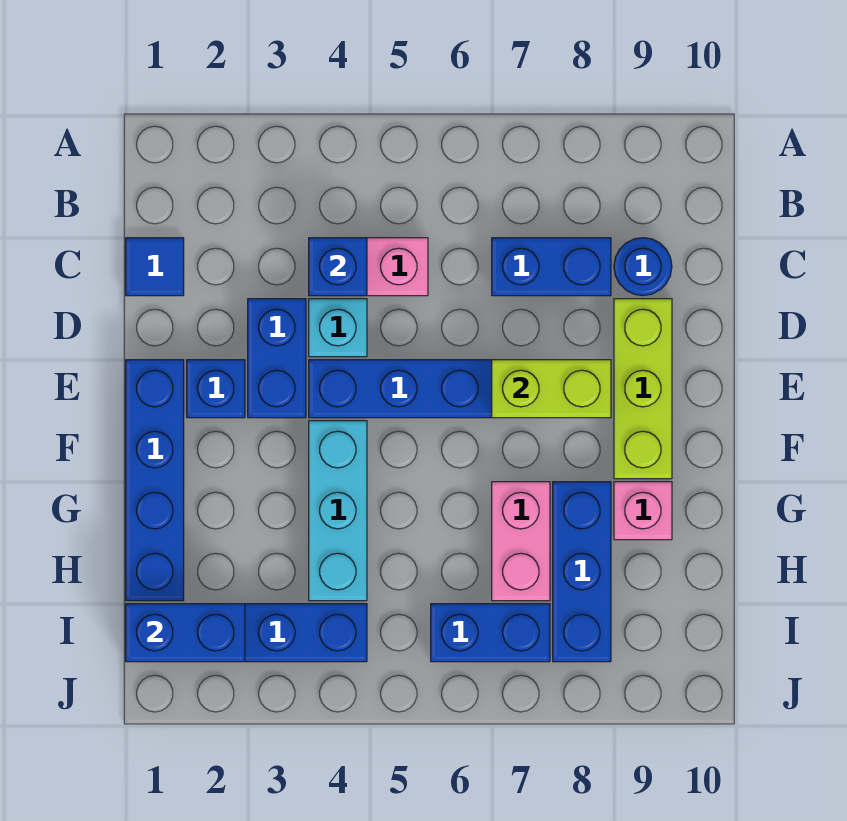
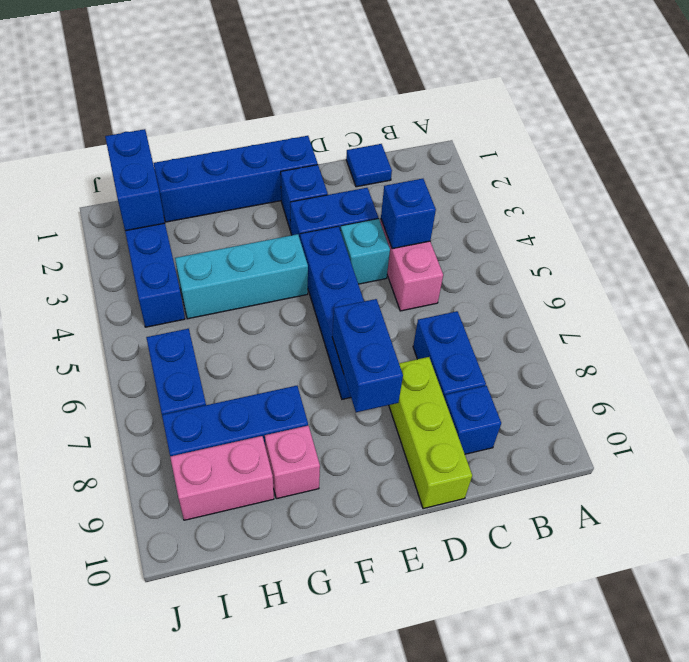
blue round brick C9 level 1 -> blue brick C9 level 1
lime brick D9:F9 level 1 -> lime brick D8:D10 level 1
lime brick E7:E8 level 2 -> blue brick E7:E8 level 2
pink brick G7:H7 level 1 -> pink brick H9:I9 level 1

